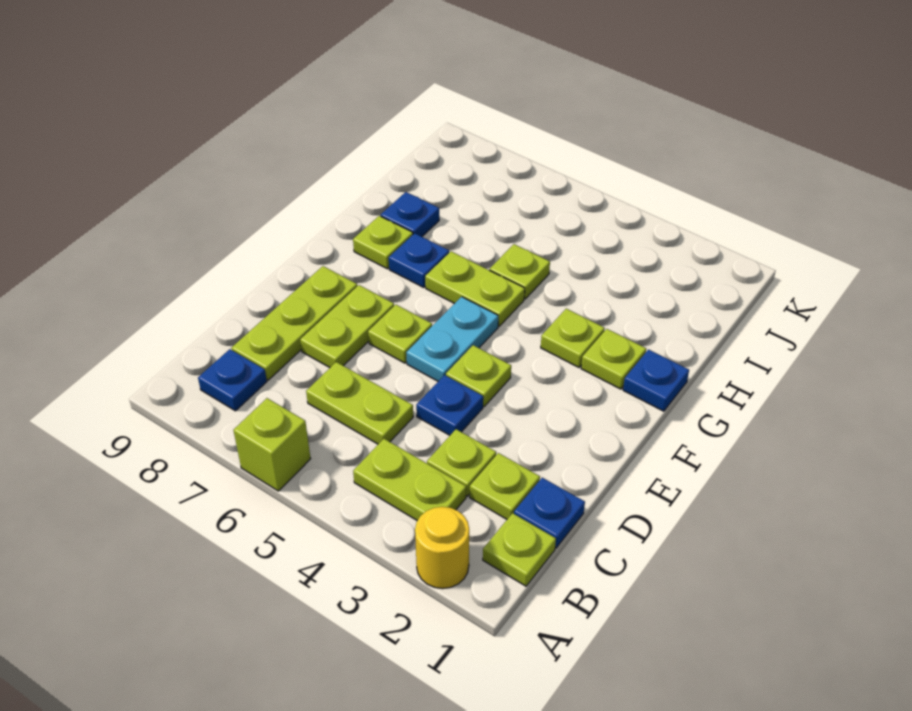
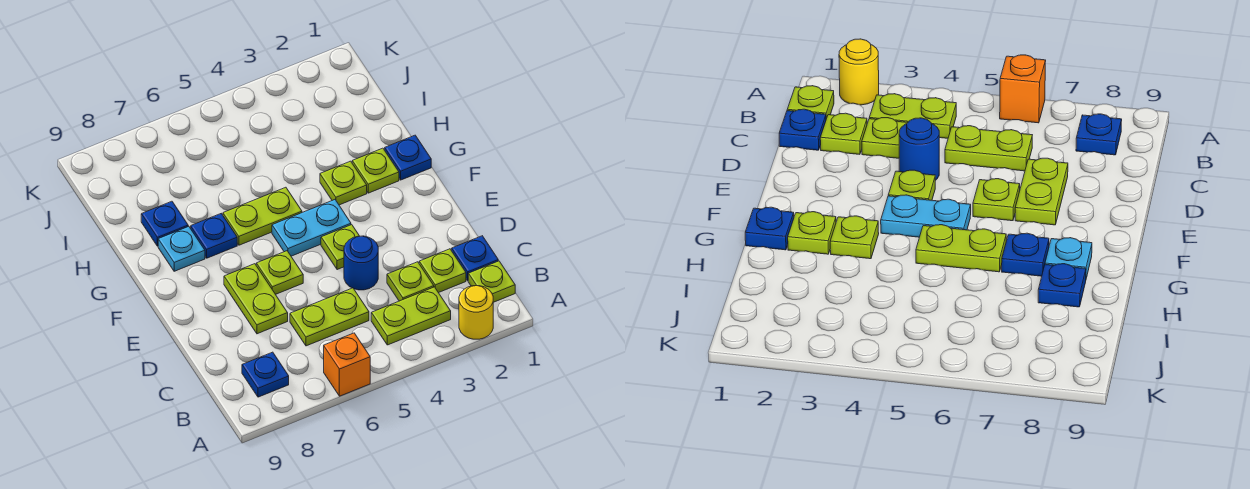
lime brick A6 level 1 -> orange brick A6 level 1
lime plate C8:E8 level 1 -> none
blue plate D4 level 1 -> blue round brick D4 level 1
cyan plate E5:F5 level 1 -> cyan plate F4:F5 level 1
lime plate G8 level 1 -> cyan plate G8 level 1
lime plate H5 level 1 -> none

